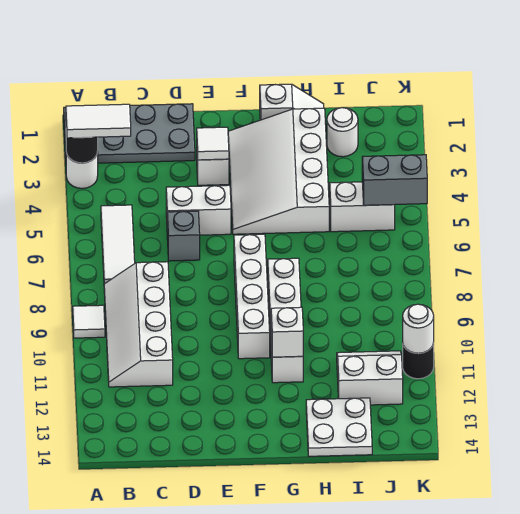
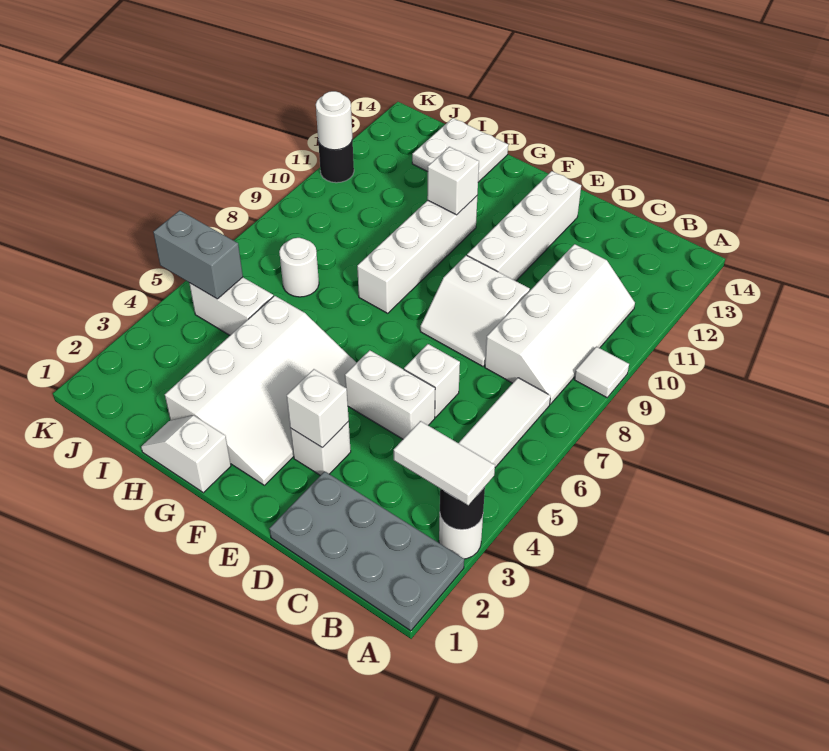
grey brick D6 level 1 -> white brick D6 level 1
white tile E3 level 2 -> white brick E3 level 2
white brick F7:F10 level 1 -> white brick E10:E13 level 1
white round brick I2 level 1 -> white round brick I7 level 1
white slope I11:J12 level 1 top 12 -> white slope D8:E9 level 1 top 9

